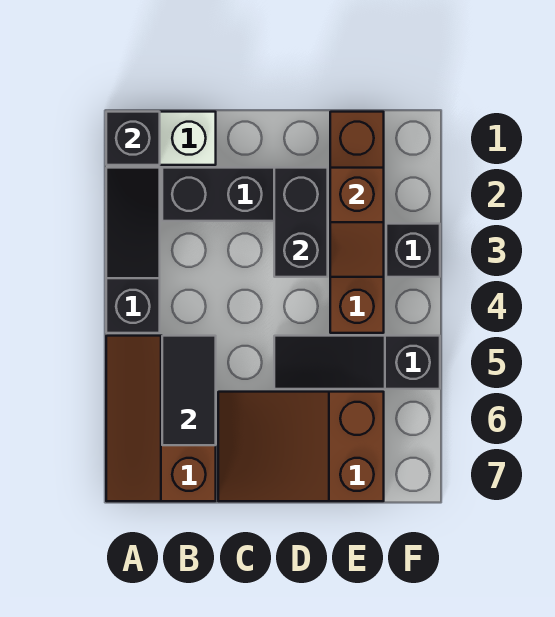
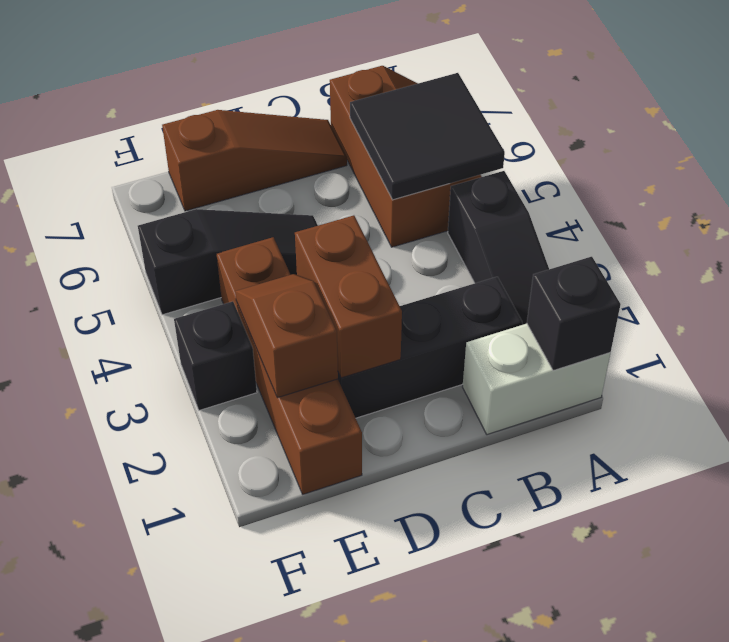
black tile B5:B6 level 2 -> black tile A5:B6 level 2
brown slope C6:E7 level 1 top E -> brown slope C7:E7 level 1 top E
black brick D2:D3 level 2 -> brown brick D2:D3 level 2

